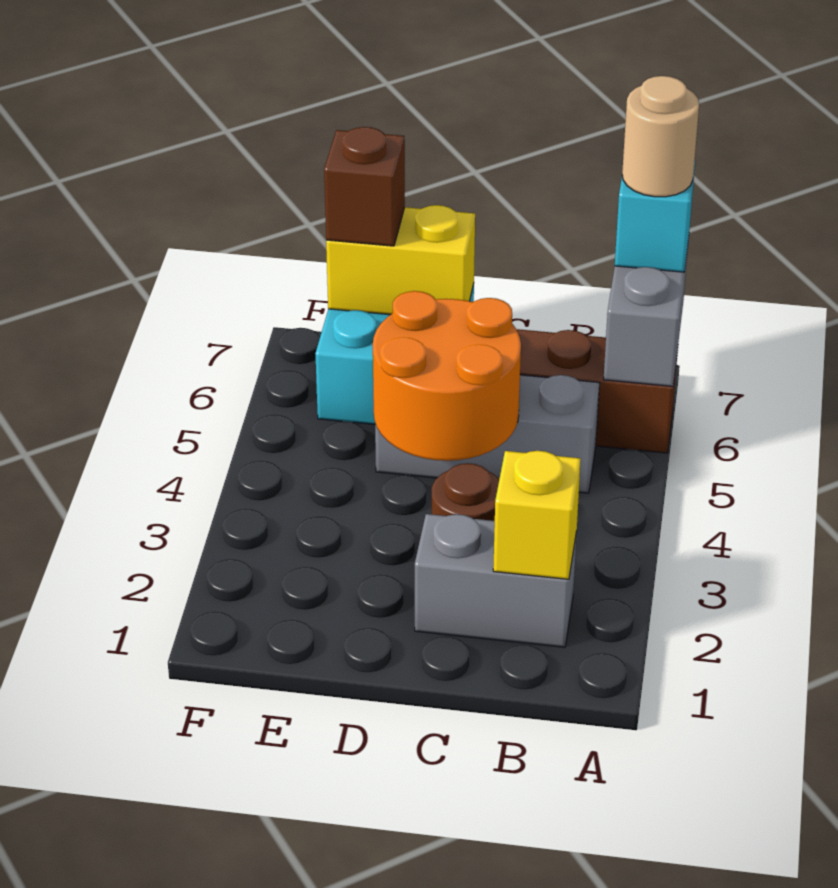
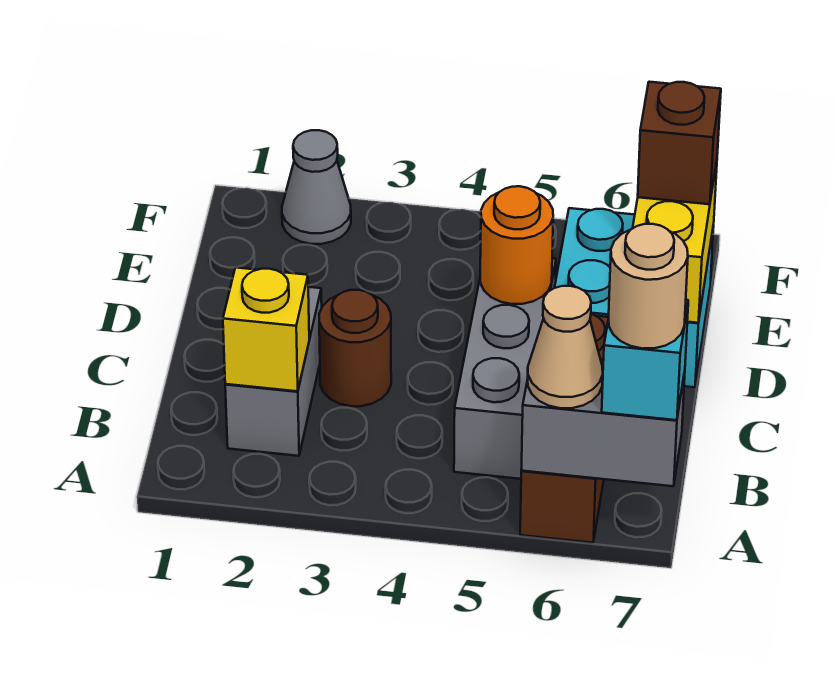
none -> tan cone A6 level 3
orange round brick C4:D5 level 2 -> orange round brick D5 level 2
none -> grey cone F2 level 1

